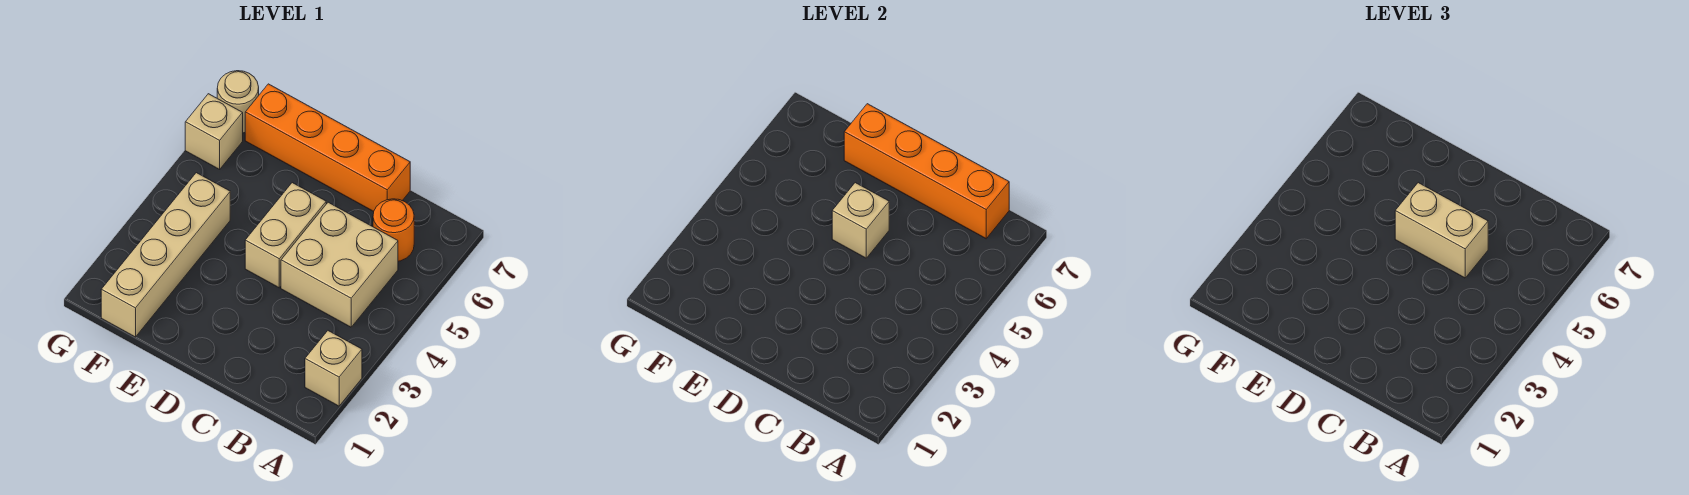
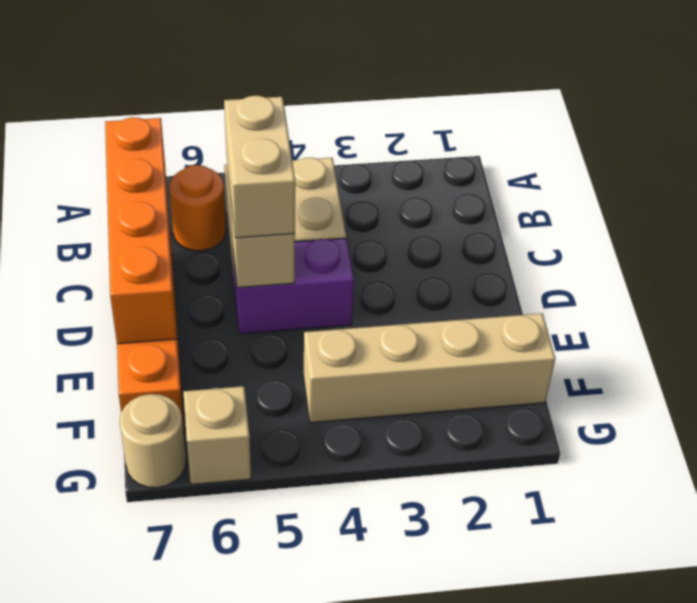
tan brick A2 level 1 -> none
tan brick D4:D5 level 1 -> purple brick D4:D5 level 1

